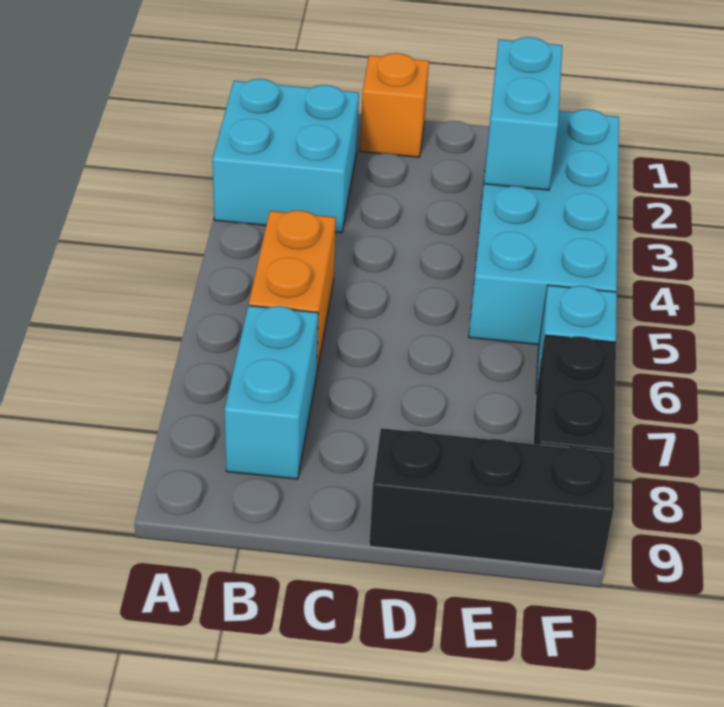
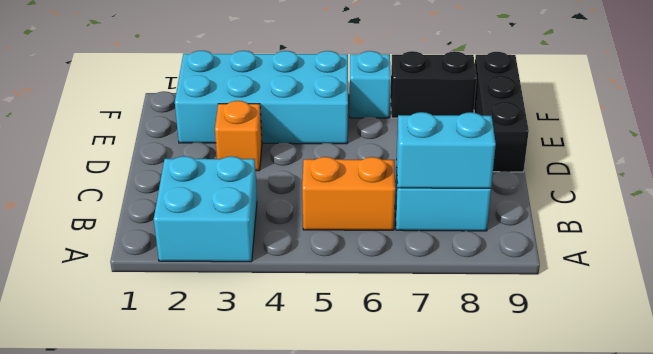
orange brick C1 level 1 -> orange brick D3 level 1
cyan brick E2:E3 level 2 -> cyan brick B7:B8 level 2

